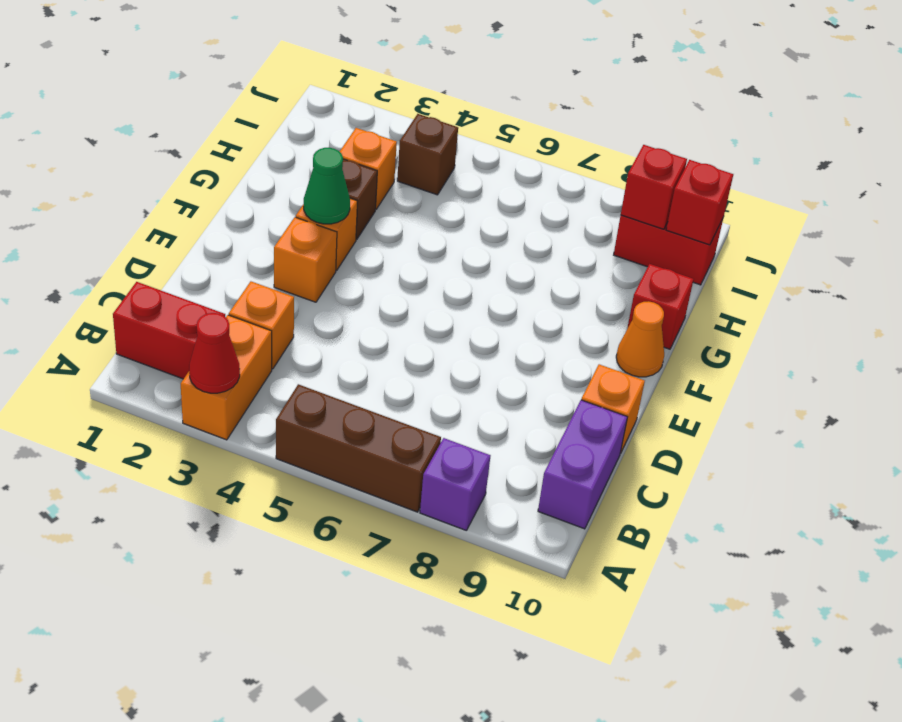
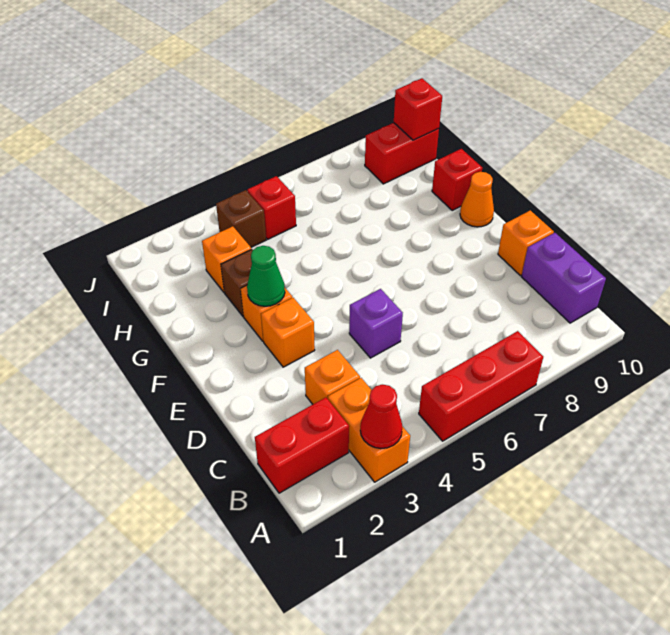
brown brick A5:A7 level 1 -> red brick A5:A7 level 1
purple brick A8 level 1 -> purple brick D5 level 1
red brick I9 level 2 -> red brick I5 level 1

